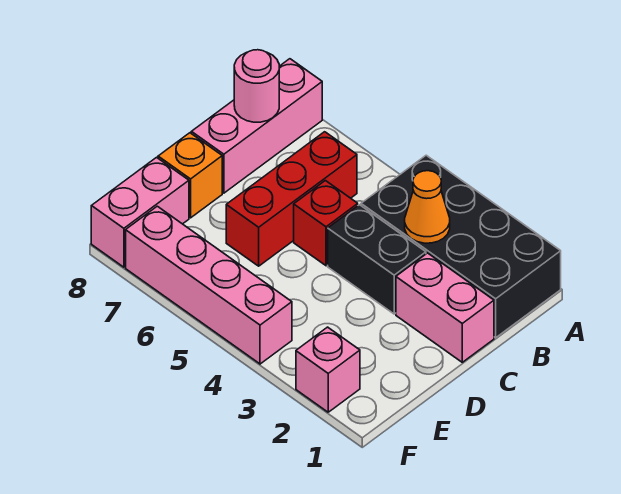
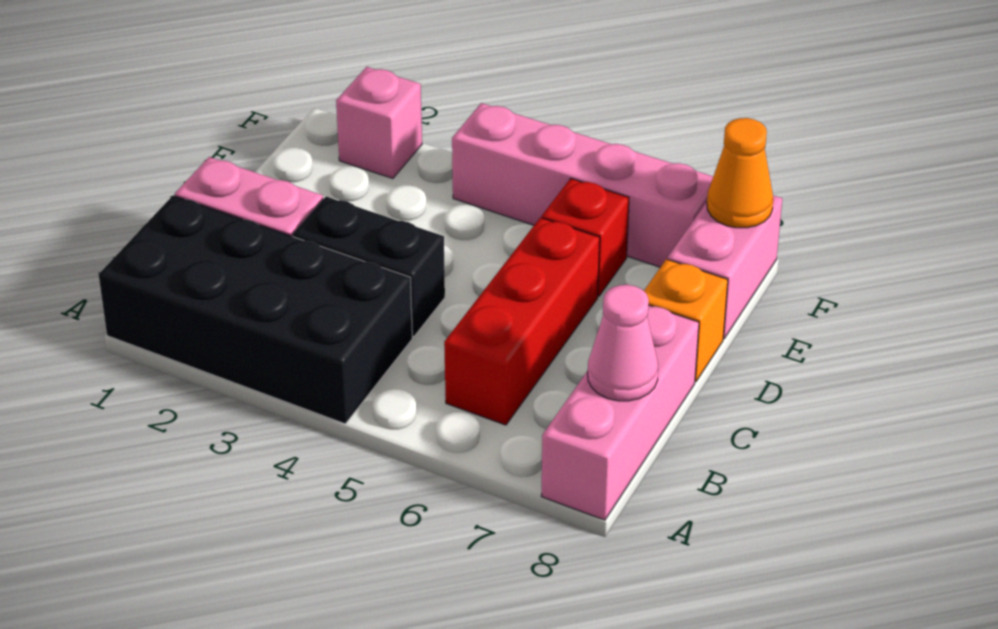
orange cone B3 level 2 -> orange cone F8 level 2
pink round brick B8 level 2 -> pink cone B8 level 2
red brick C5 level 1 -> red brick E6 level 1

